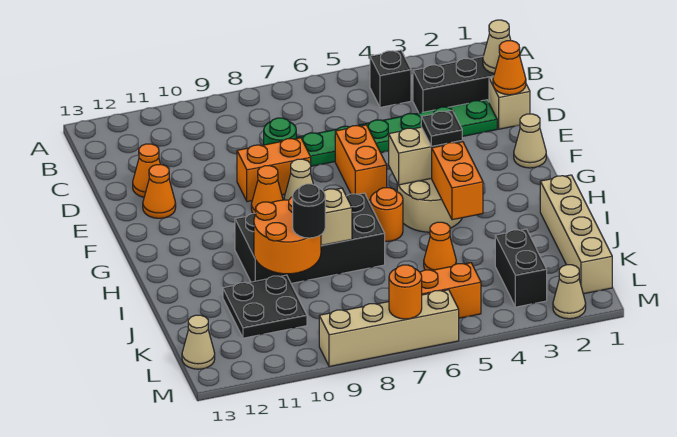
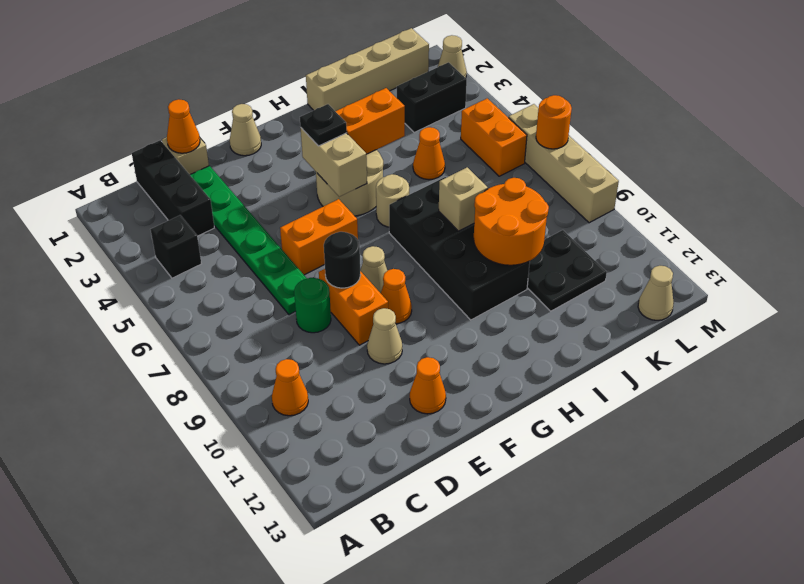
tan cone C1 level 2 -> tan cone E10 level 1
orange cone D12 level 1 -> orange cone B10 level 1
orange round brick H6 level 1 -> tan round brick H6 level 1
black round brick J9 level 3 -> black round brick E8 level 2

